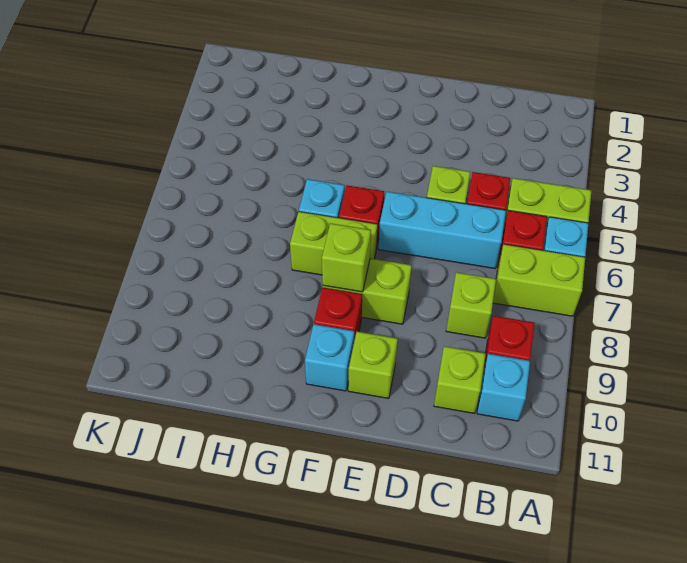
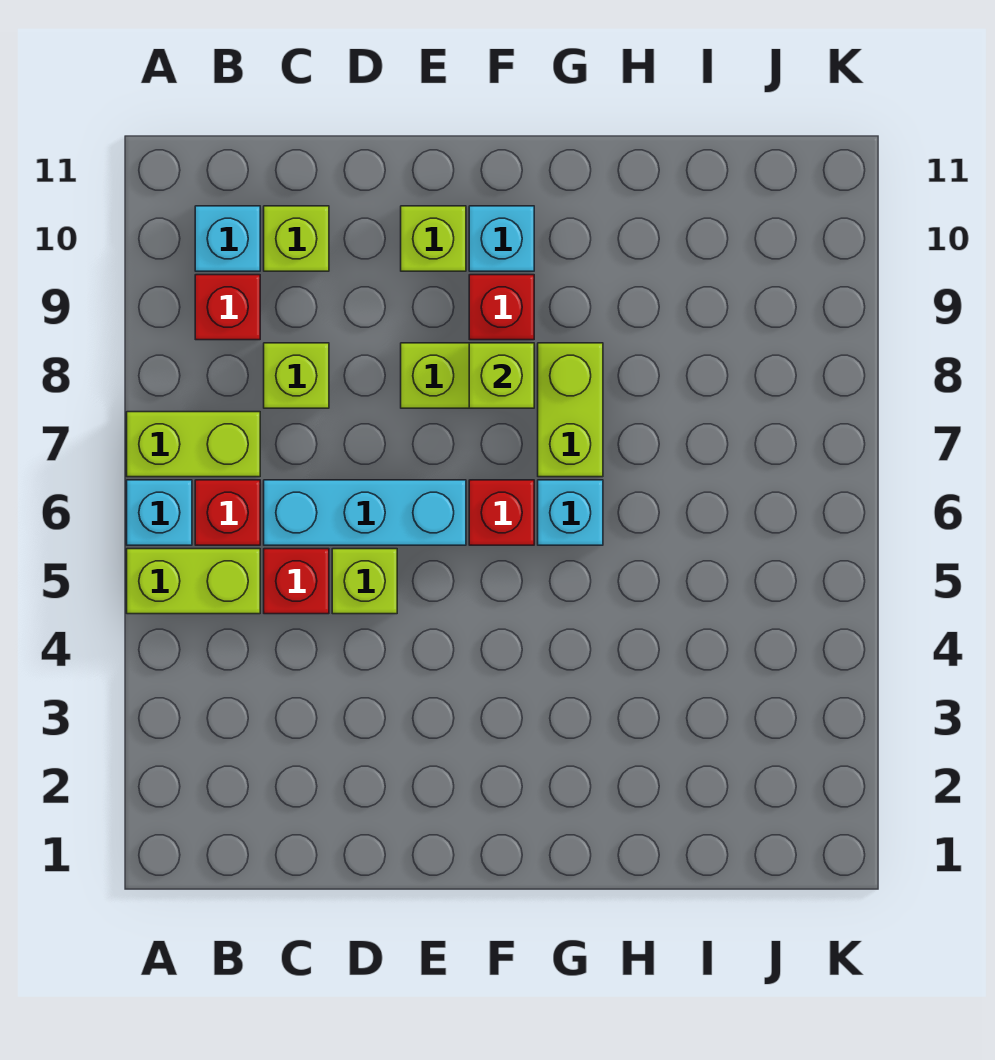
lime brick F7:G7 level 1 -> lime brick G7:G8 level 1

